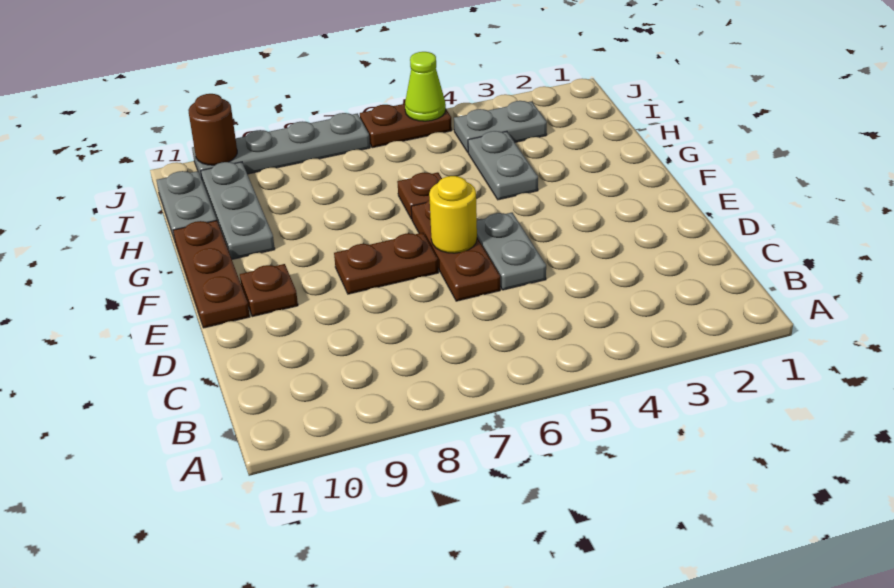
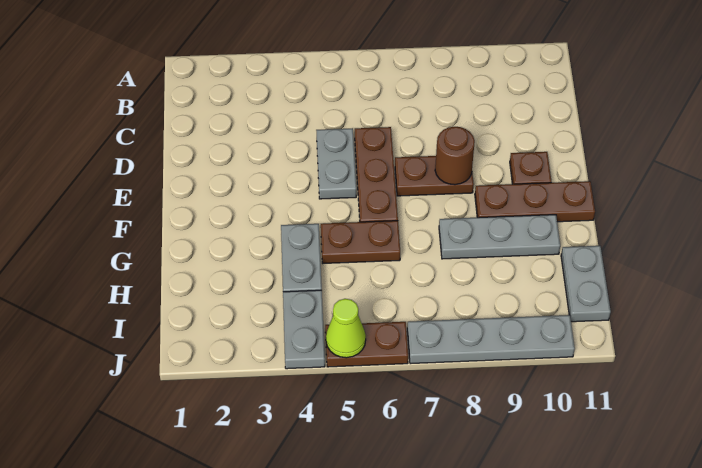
yellow round brick E6 level 2 -> none
brown plate E11:G11 level 1 -> brown plate F9:F11 level 1
brown plate G6 level 1 -> brown plate G5:G6 level 1
grey plate G10:I10 level 1 -> grey plate G8:G10 level 1
grey plate I3:I4 level 1 -> grey plate I4:J4 level 1
brown round brick J10 level 2 -> brown round brick E8 level 2

